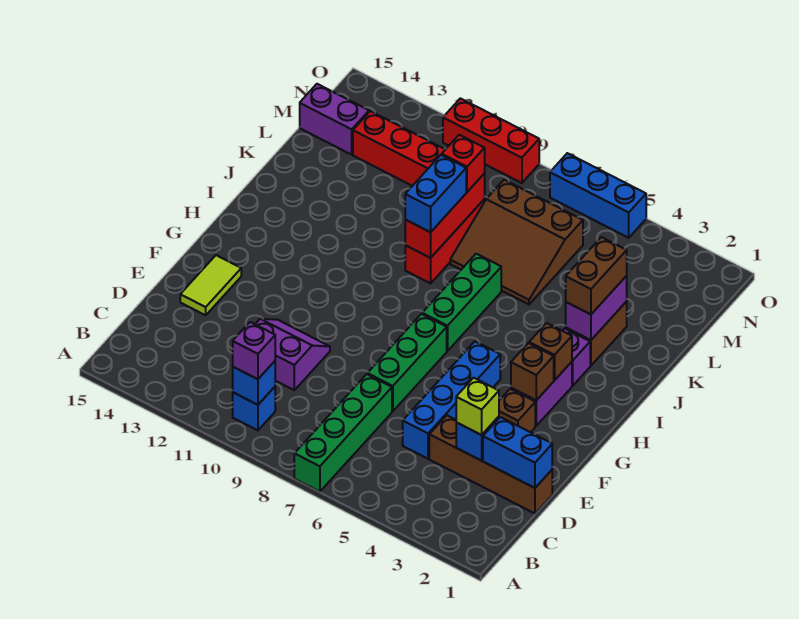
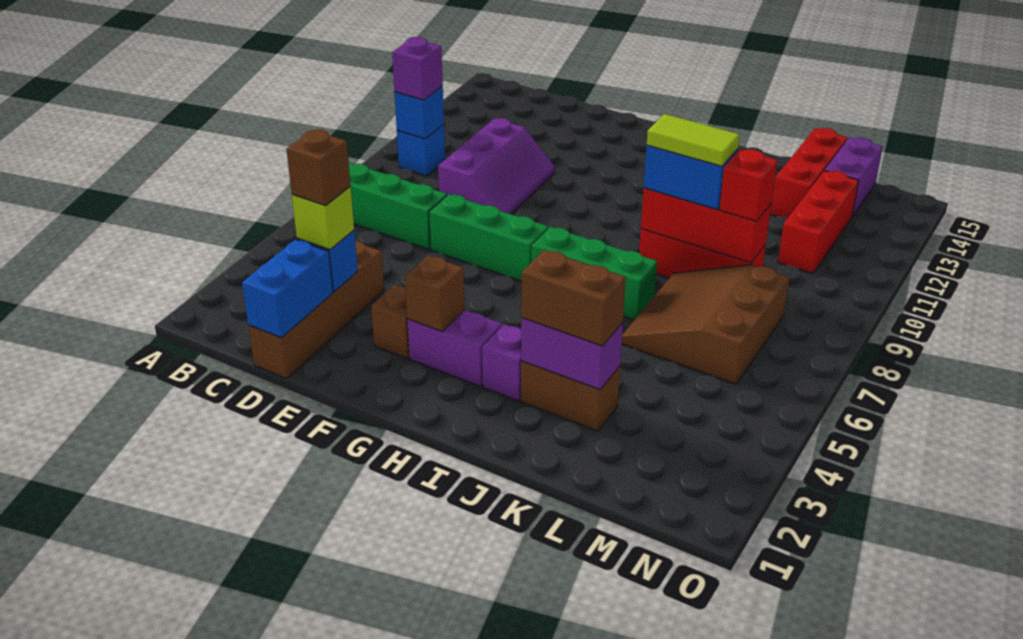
blue brick D5:G5 level 1 -> none
purple slope D10:E11 level 1 top D -> purple slope D9:E11 level 1 top D
lime tile E14:F14 level 1 -> lime tile J9:K9 level 4
brown brick H3 level 2 -> brown brick D3 level 4
blue brick O5:O7 level 1 -> none
red brick O9:O11 level 1 -> red brick L13:L15 level 1

